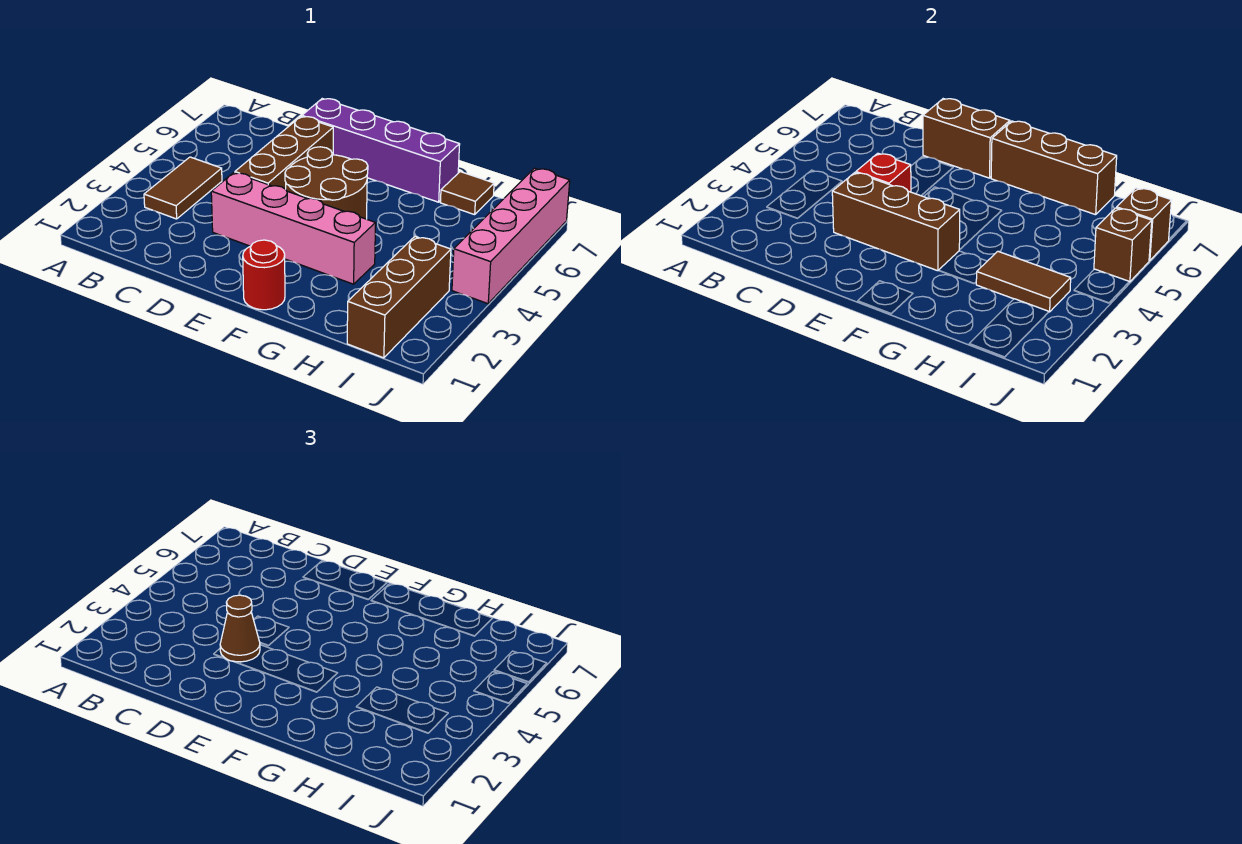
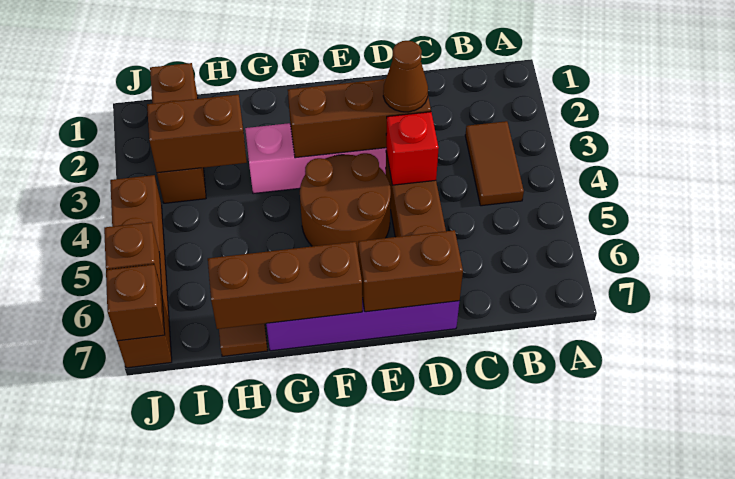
red round brick F1 level 1 -> none
brown tile H3:I3 level 2 -> brown brick H3:I3 level 2
pink brick J4:J7 level 1 -> brown brick J4:J7 level 1
brown brick J5 level 2 -> brown brick J7 level 2

